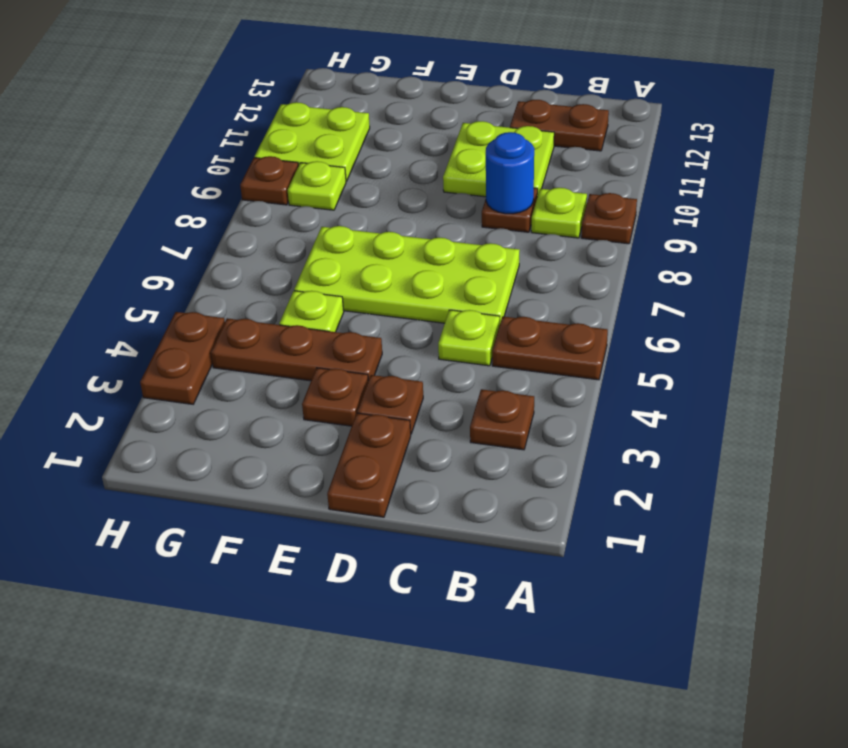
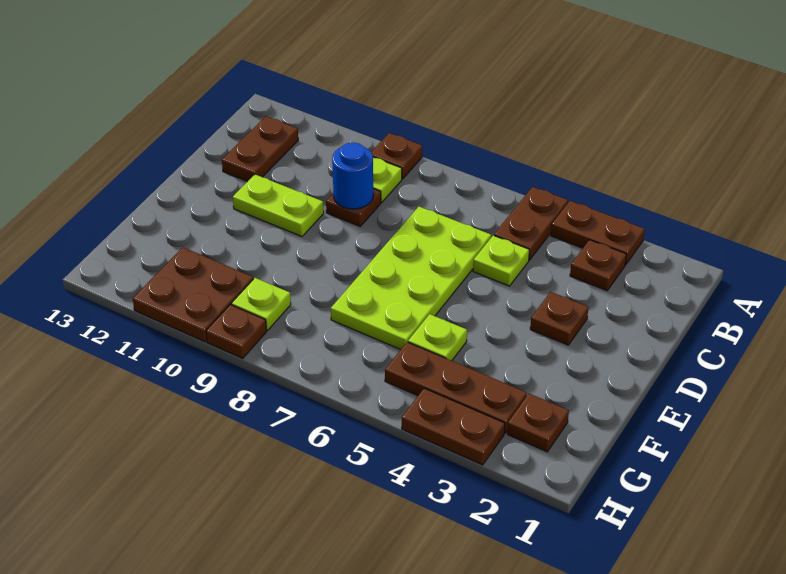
lime plate C10:D11 level 1 -> lime plate D10:D11 level 1
brown plate D1:D2 level 1 -> brown plate A3:A4 level 1
brown plate E3 level 1 -> brown plate G2 level 1
brown plate E4:G4 level 1 -> brown plate G3:G5 level 1
lime plate G10:H11 level 1 -> brown plate G10:H11 level 1

